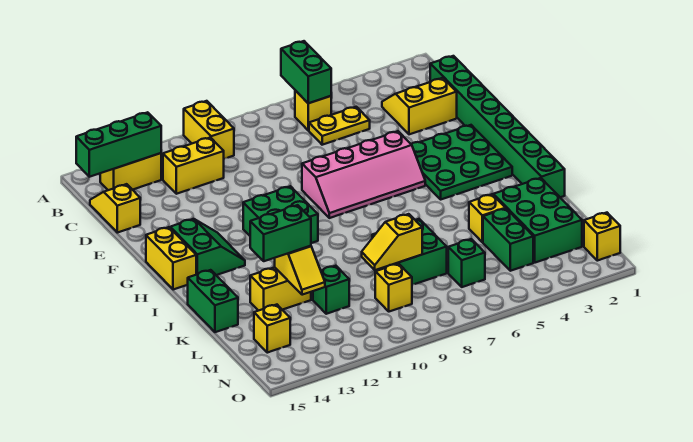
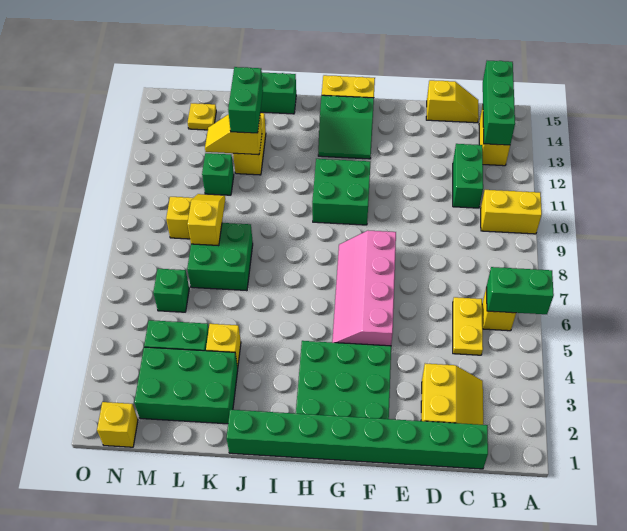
yellow brick C11:C12 level 1 -> green brick C11:C12 level 1
yellow brick M14 level 1 -> yellow plate M14 level 1

